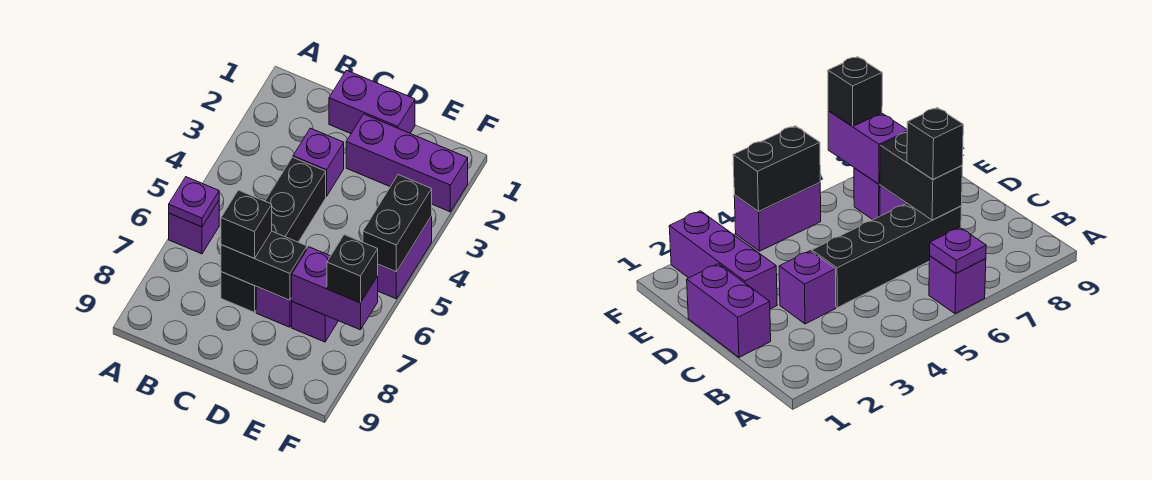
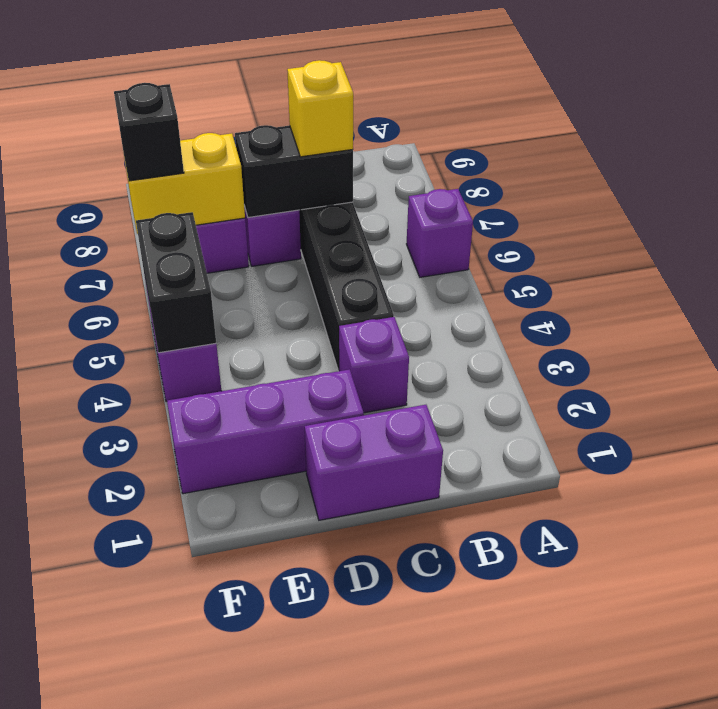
purple plate A6 level 2 -> none
black brick C7 level 3 -> yellow brick C7 level 3
purple brick E7:F7 level 2 -> yellow brick E7:F7 level 2

